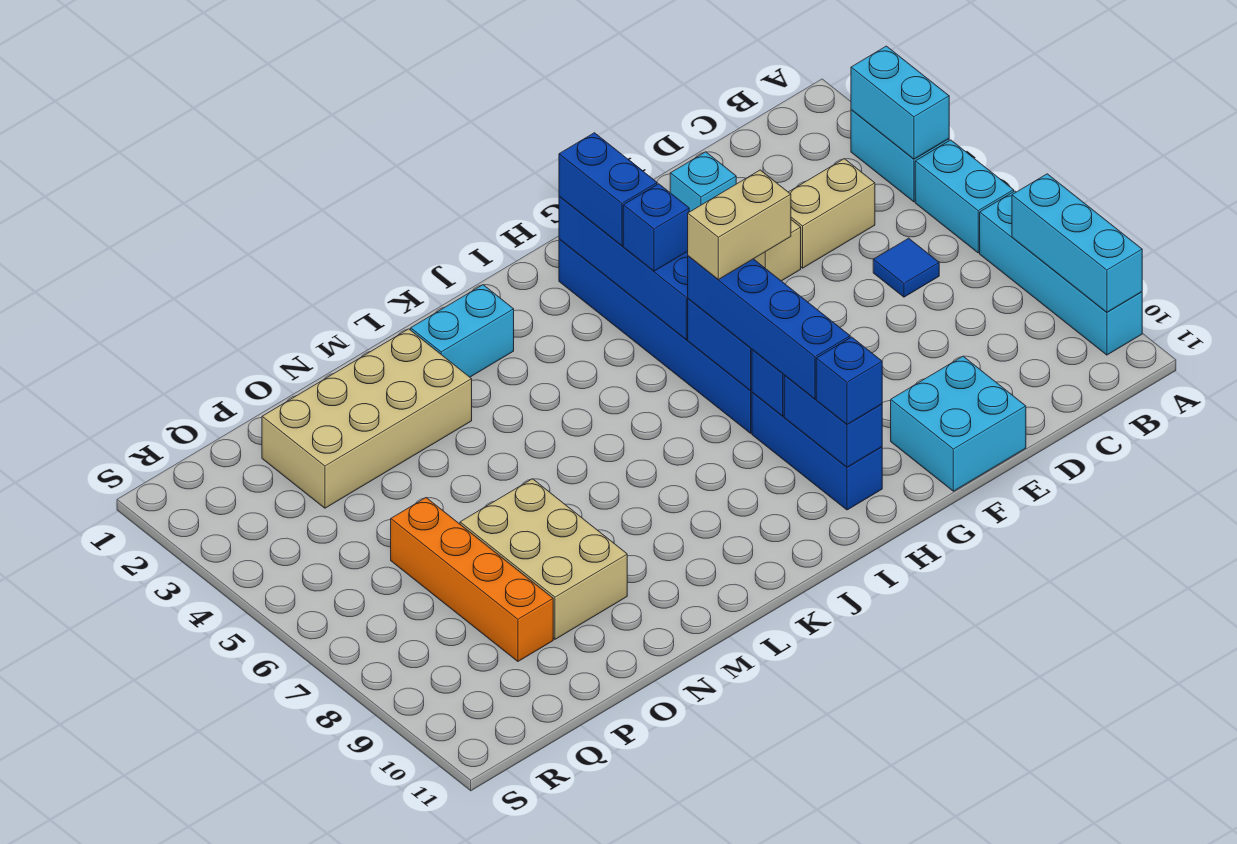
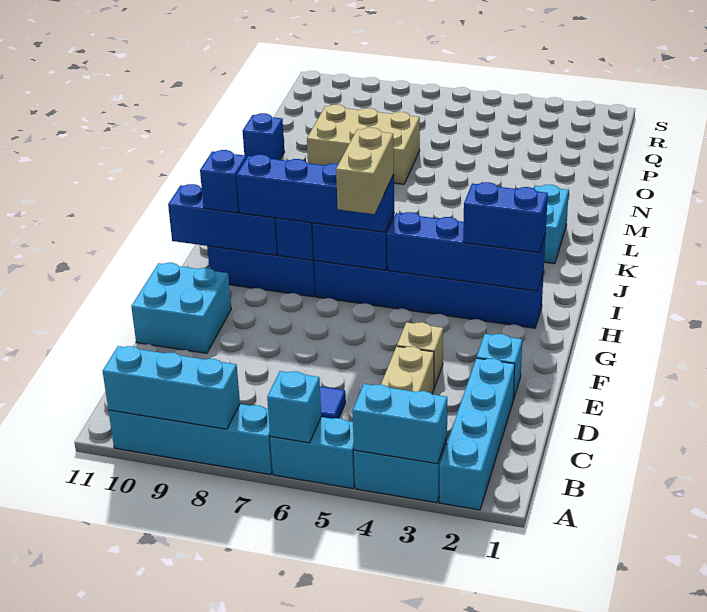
none -> cyan brick A2:D2 level 1
none -> cyan brick A6 level 2
blue brick H4 level 3 -> blue brick N11 level 1
blue brick H9:H10 level 2 -> blue brick H9:H11 level 2
tan brick M2:P3 level 1 -> none
orange brick P6:P9 level 1 -> none

